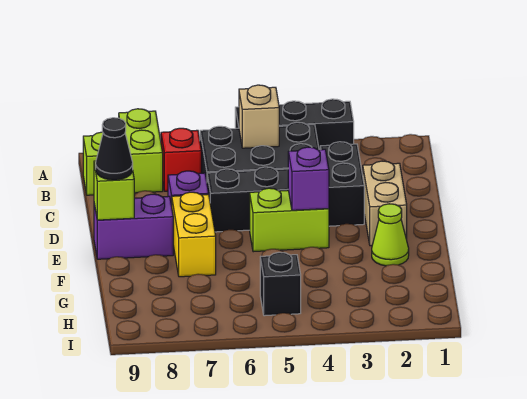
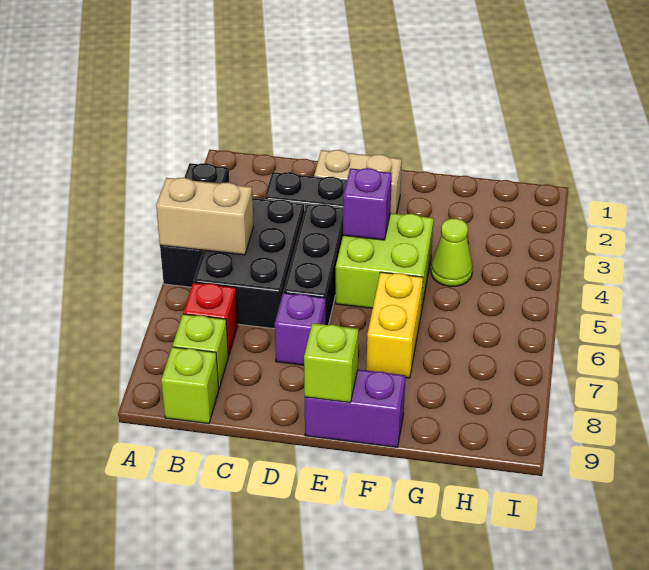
lime brick A8:B8 level 1 -> lime brick B8 level 1
tan brick B5 level 2 -> tan brick A5:B5 level 2
lime brick E4:E5 level 1 -> lime brick E4:F5 level 1
yellow brick E7:F7 level 1 -> yellow brick F6:F7 level 1
purple brick E8:E9 level 1 -> purple brick E9:F9 level 1
black cone E9 level 3 -> none
lime cone F2 level 1 -> lime cone G4 level 1
black brick H5 level 1 -> none

